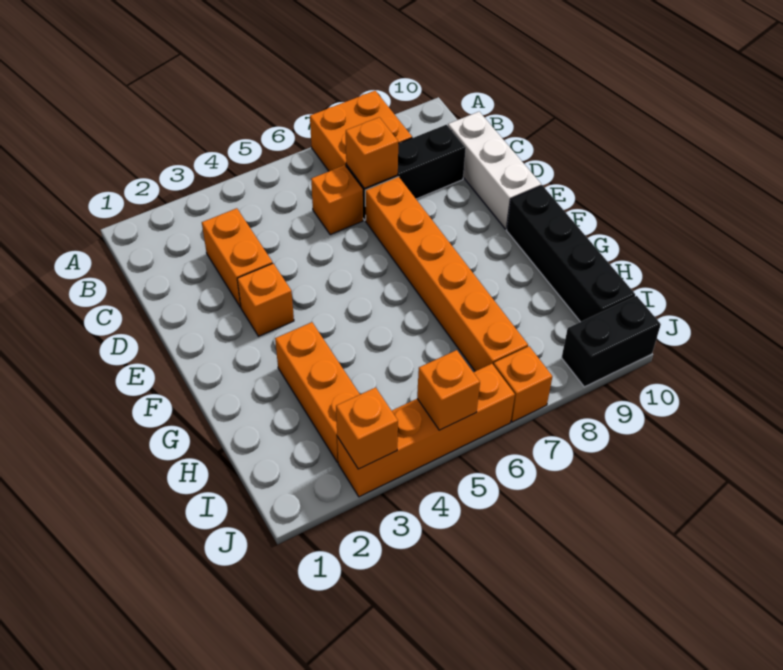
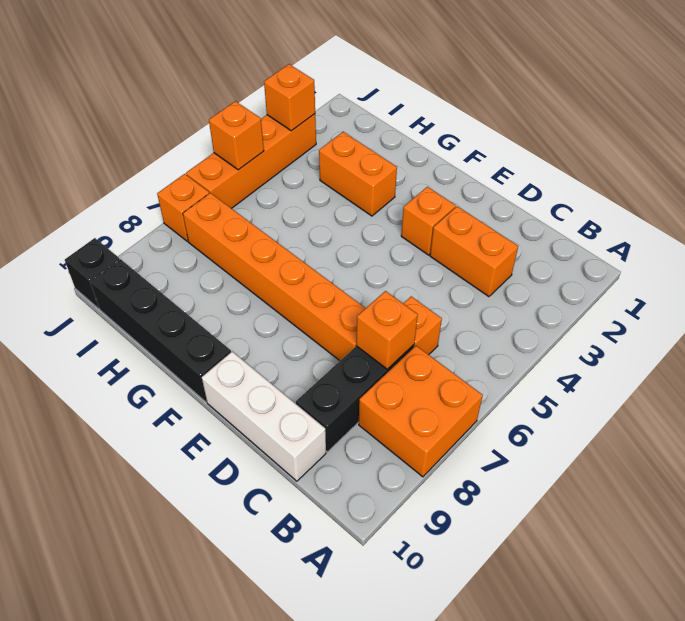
orange brick G3:I3 level 1 -> orange brick G3:H3 level 1
black brick J9:J10 level 1 -> black brick J10 level 1

